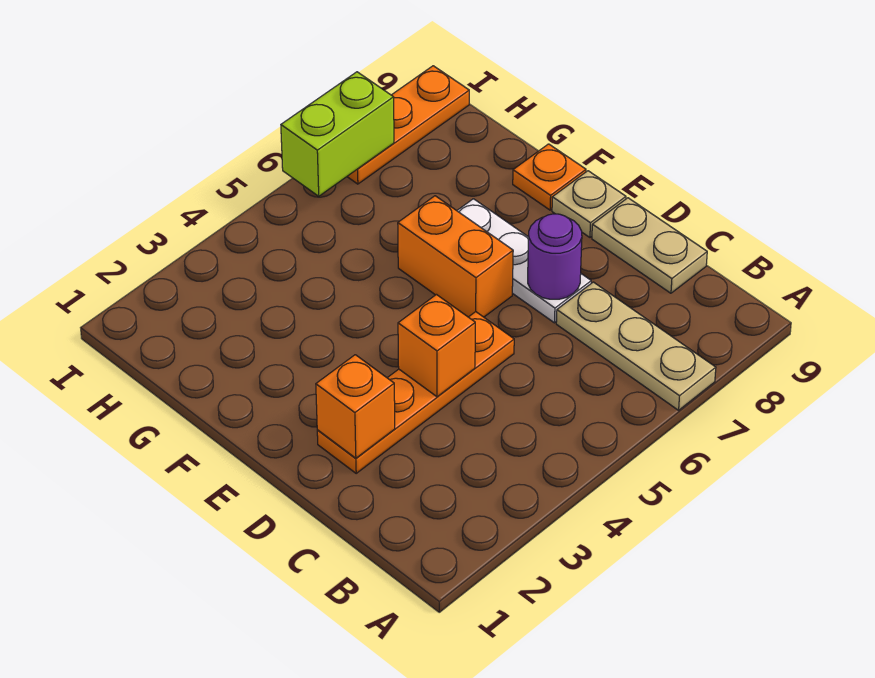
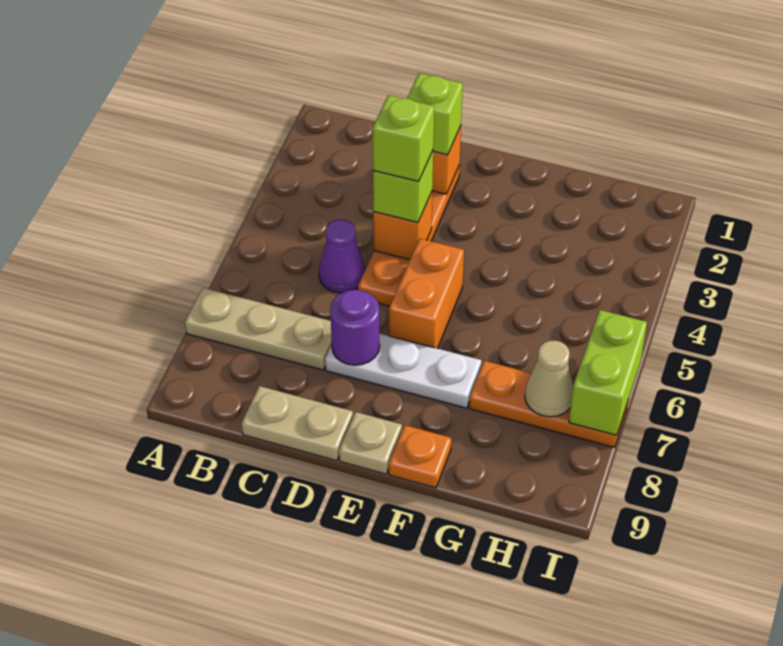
none -> purple cone C5 level 1
none -> lime brick D2 level 3
none -> lime brick D4 level 3
none -> lime brick D4 level 4
orange brick E6:F6 level 1 -> orange brick E5:E6 level 1
none -> tan cone H7 level 2
orange plate I7:I9 level 1 -> orange plate G7:I7 level 1

